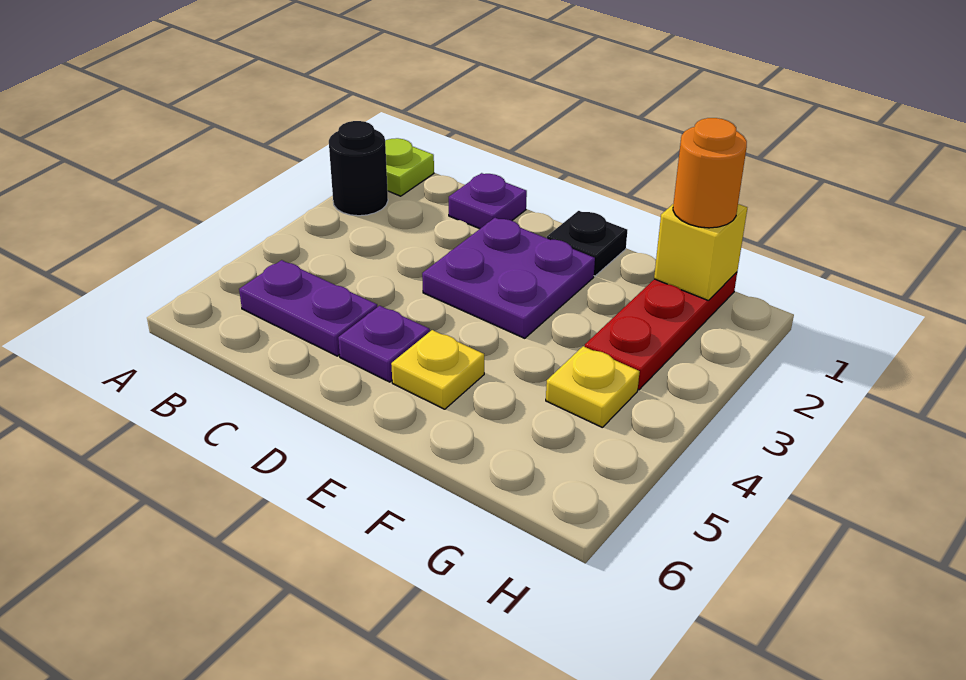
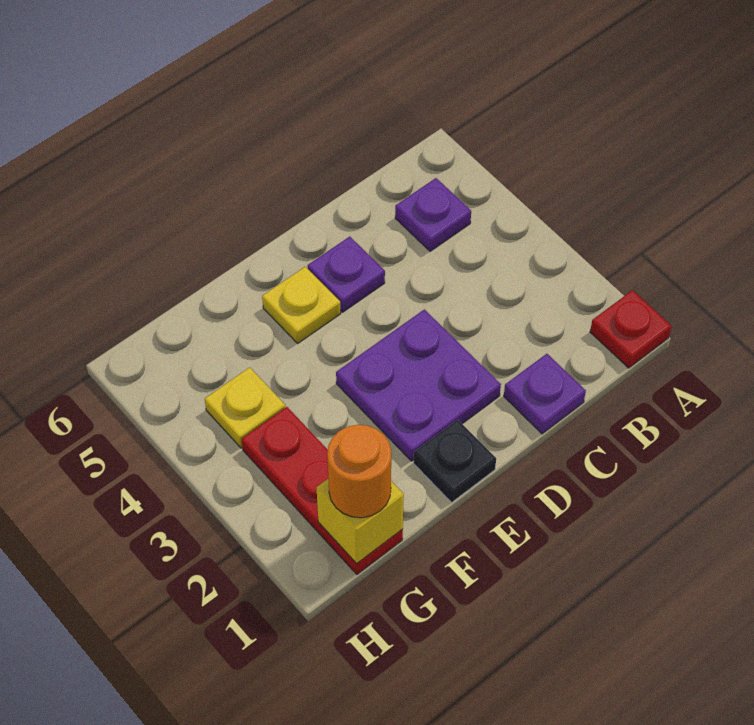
lime plate A1 level 1 -> red plate A1 level 1
black round brick A2 level 1 -> none
purple plate B5:C5 level 1 -> purple plate B5 level 1

